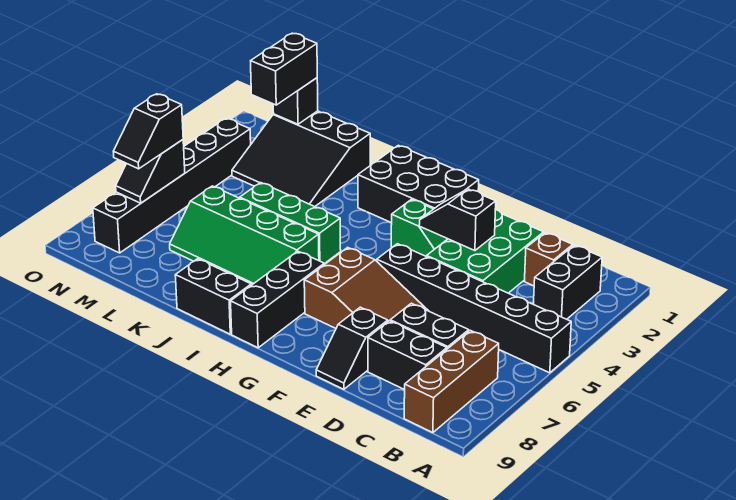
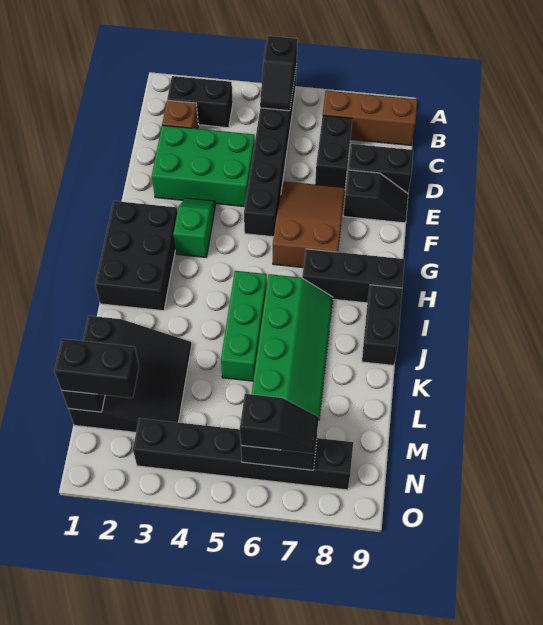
black brick C8:D8 level 1 -> black brick D8:D9 level 1
black slope E3:F3 level 2 top E -> black slope A5:B5 level 2 top A

